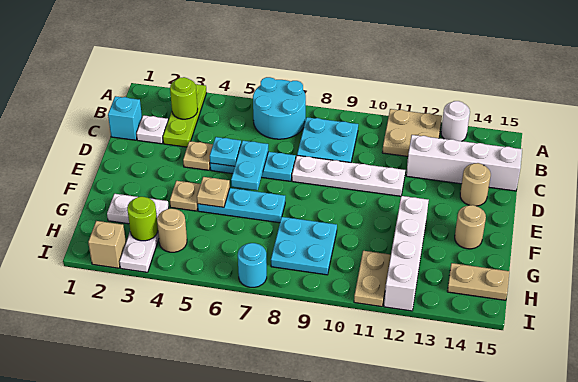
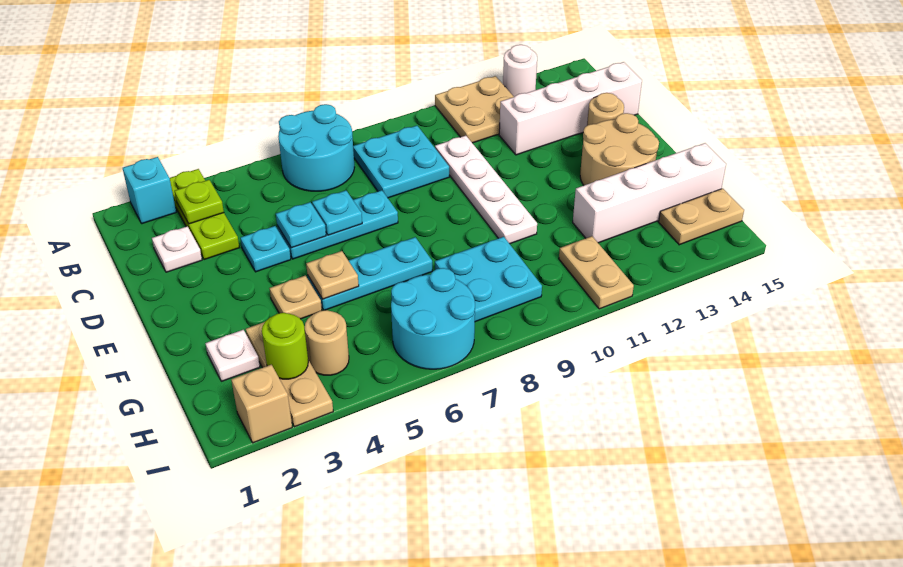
lime round brick B3 level 2 -> lime plate B3 level 2
cyan brick C1 level 1 -> cyan brick A2 level 1
tan plate D4 level 1 -> cyan plate D4 level 1
cyan plate D6:E6 level 2 -> cyan plate D6 level 2
white plate D8:D11 level 1 -> white plate C10:F10 level 1
white brick F12:I12 level 1 -> white brick G12:G15 level 1
tan round brick F14 level 1 -> tan round brick E13:F14 level 1
white plate G3:I3 level 1 -> tan plate G3:I3 level 1
cyan round brick I7 level 1 -> cyan round brick H6:I7 level 1

